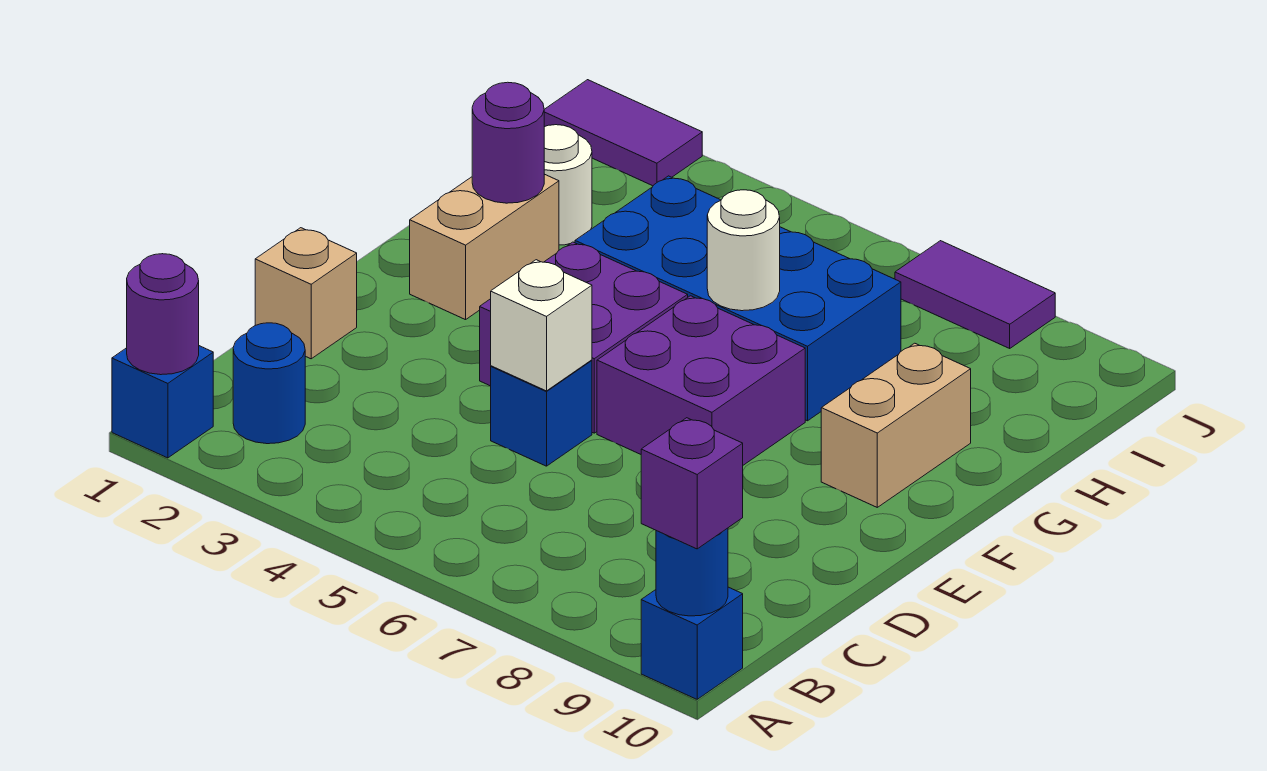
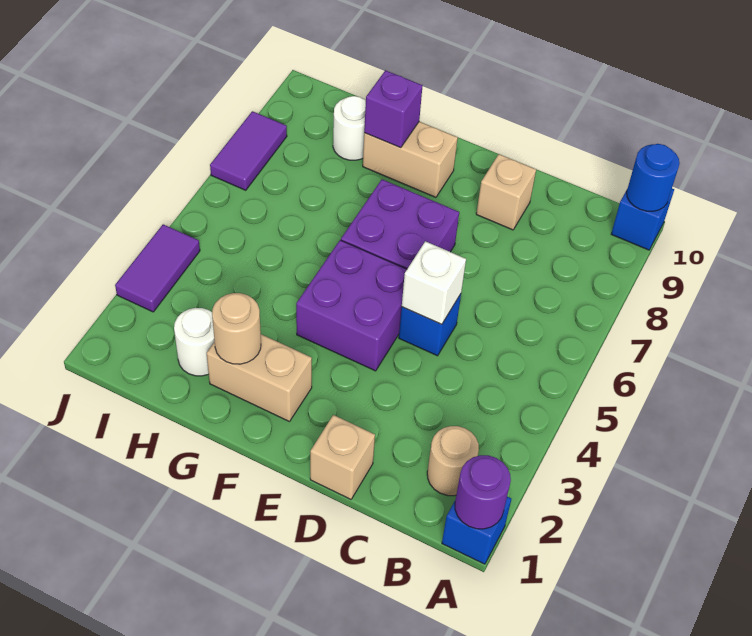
purple brick A10 level 3 -> purple brick G9 level 2
blue round brick B2 level 1 -> tan round brick B2 level 1
none -> tan brick D9 level 1
purple round brick G2 level 2 -> tan round brick G2 level 2
blue brick G4:H7 level 1 -> none
white round brick G6 level 2 -> white round brick H9 level 1
purple tile J1:J2 level 1 -> purple tile J3:J4 level 1

